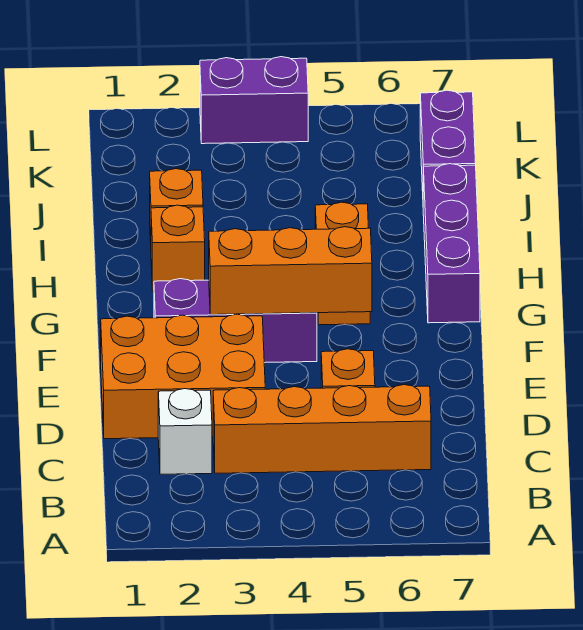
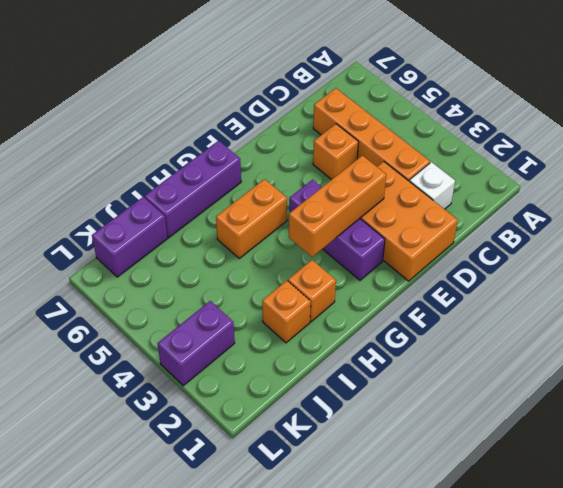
orange brick F3:F5 level 2 -> orange brick E3:G3 level 2
purple brick L3:L4 level 1 -> purple brick K3:L3 level 1

